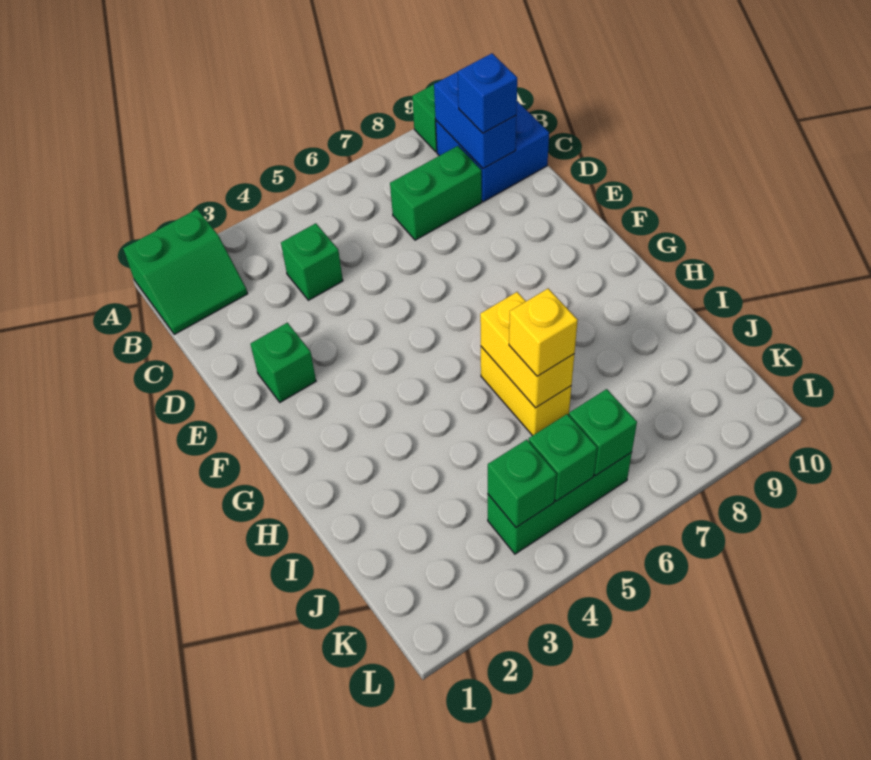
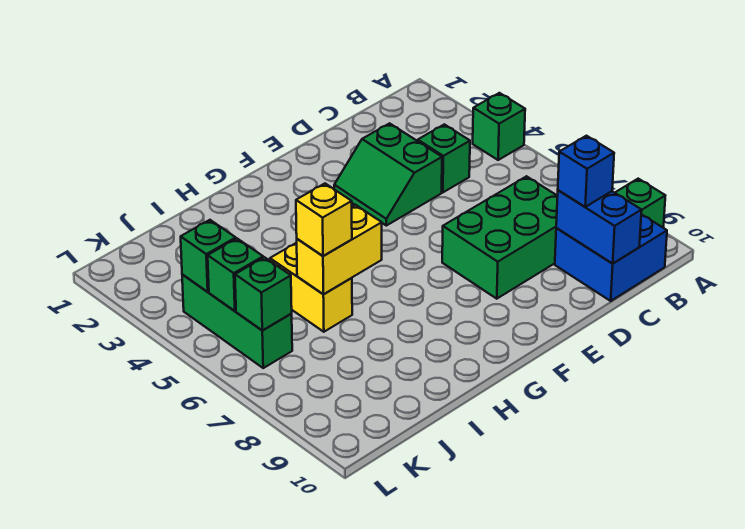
green slope A1:B2 level 1 top A -> green slope D3:E4 level 1 top D
blue brick B9:C9 level 2 -> blue brick C9:C10 level 2
green brick C7:C8 level 1 -> green brick C7:E8 level 1
green brick E2 level 1 -> green brick A4 level 1
yellow brick H6:I6 level 1 -> yellow brick I5:I6 level 1

